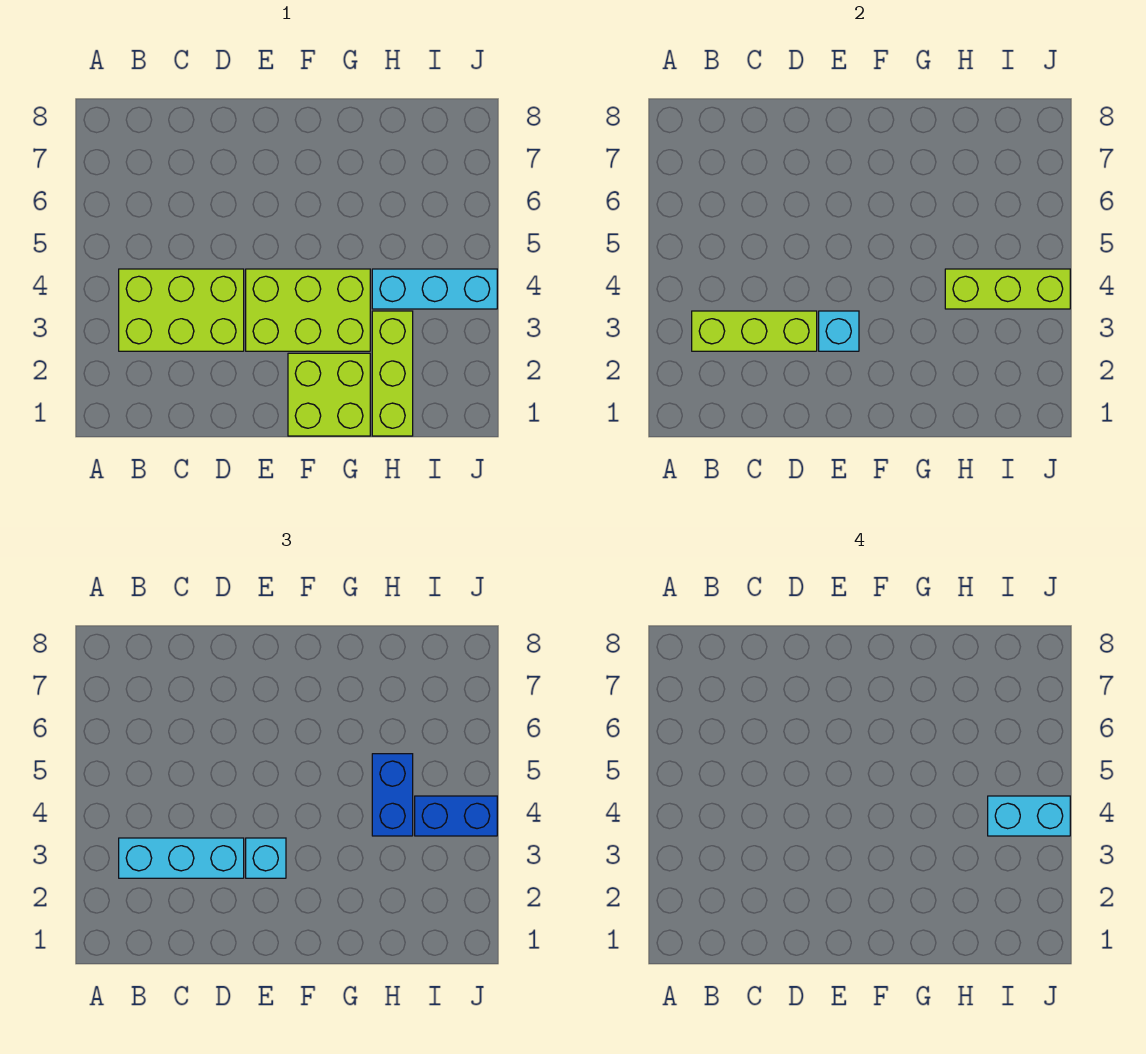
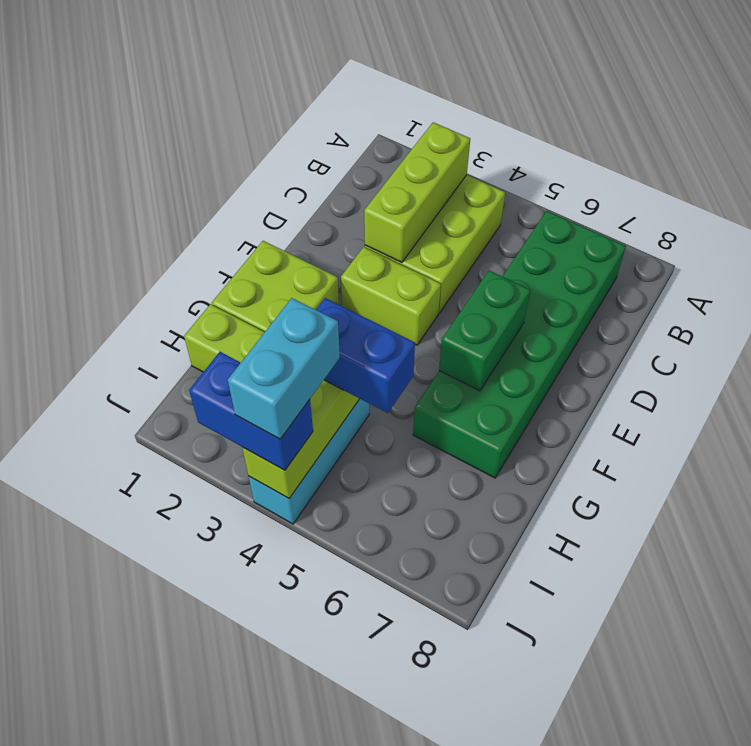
cyan brick B3:D3 level 3 -> none
none -> green brick B6:G7 level 1
lime brick E3:G4 level 1 -> lime brick E3:E4 level 1
cyan brick E3 level 2 -> none
cyan brick E3 level 3 -> none
none -> green brick E6:F6 level 2
blue brick I4:J4 level 3 -> blue brick J3:J4 level 3

